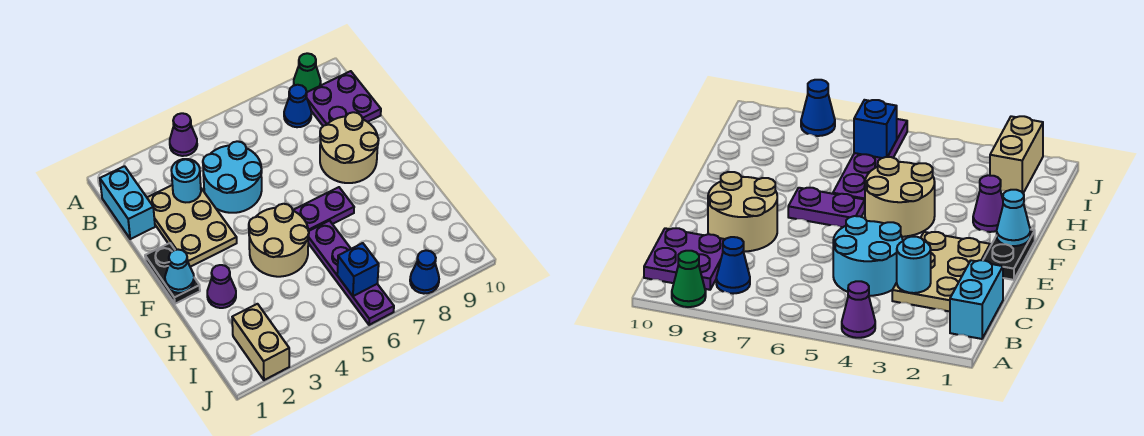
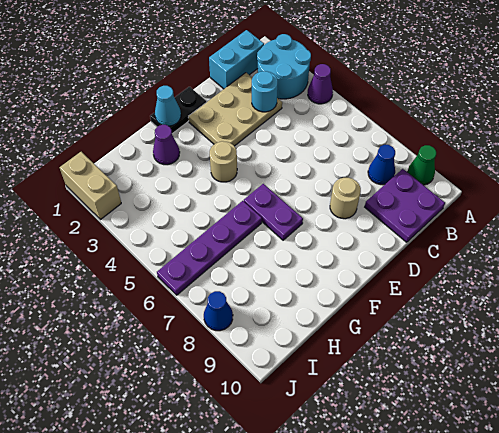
cyan round brick C4:D5 level 1 -> cyan round brick A2:B3 level 1
tan round brick D8:E9 level 1 -> tan round brick D8 level 1
tan round brick F4:G5 level 1 -> tan round brick F4 level 1
tan brick I2:J2 level 1 -> tan brick J1:J2 level 1
blue brick I6 level 2 -> none

